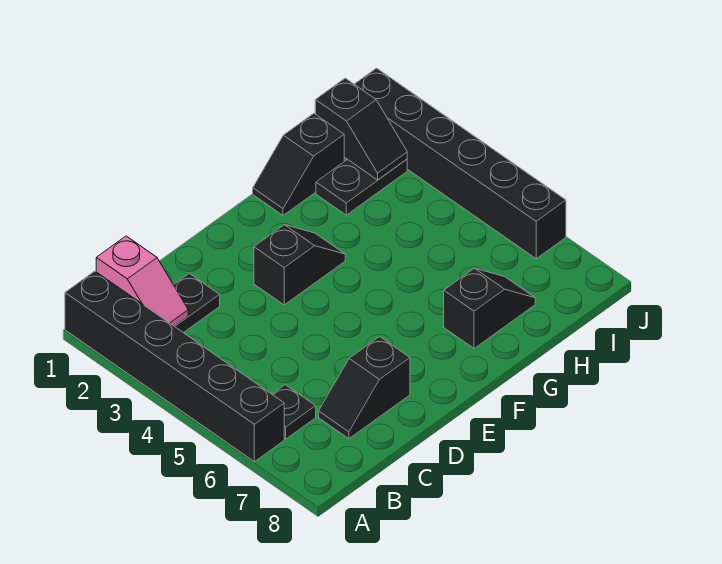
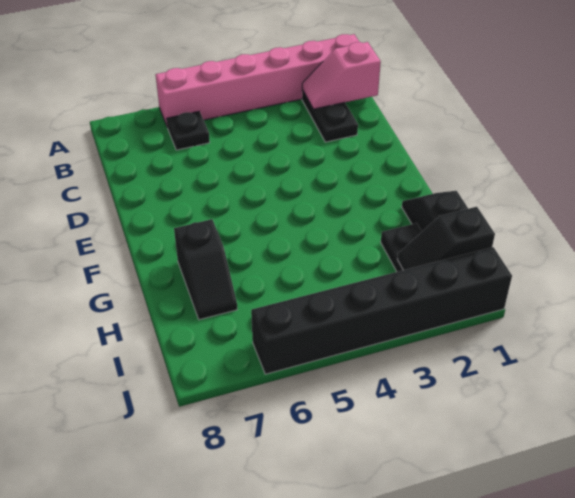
black brick A1:A6 level 1 -> pink brick A1:A6 level 1
black slope C7:D7 level 1 top D -> none
black slope E3:F3 level 1 top E -> none

